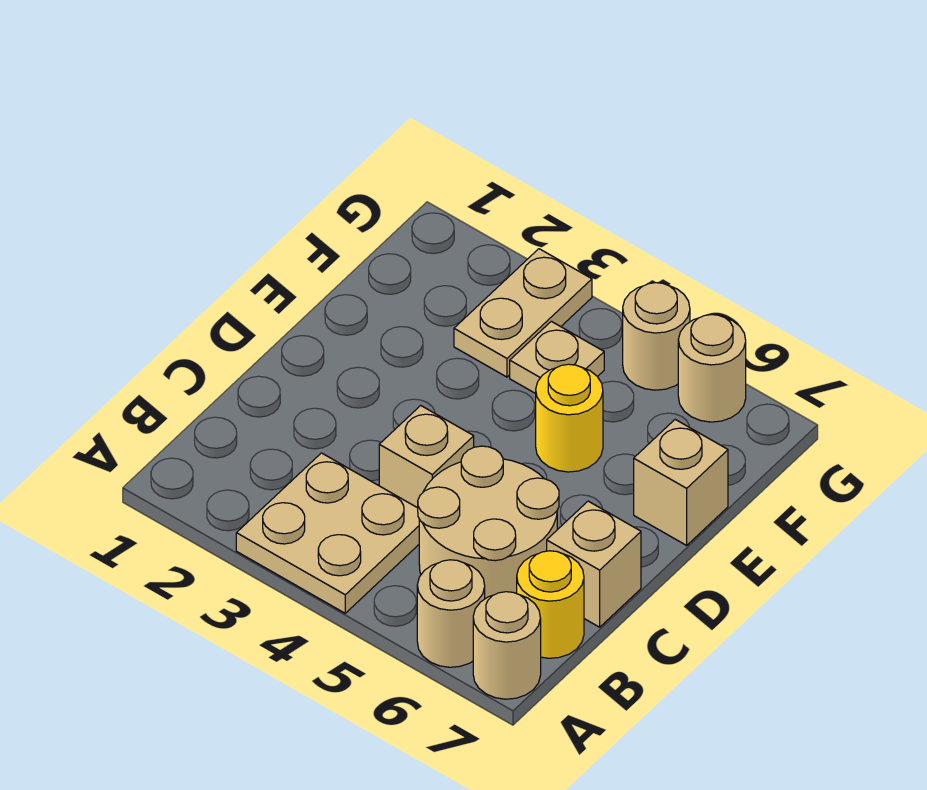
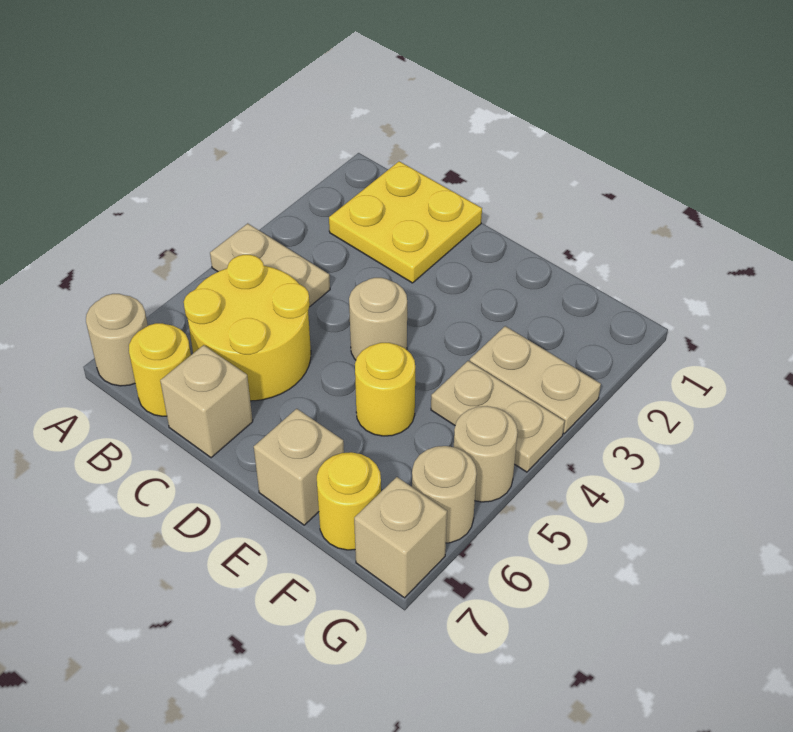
tan plate A3:B4 level 1 -> tan plate A4:B4 level 1
tan round brick A6 level 1 -> tan round brick D4 level 1
none -> yellow plate B1:C2 level 1
tan round brick B5:C6 level 1 -> yellow round brick B5:C6 level 1
tan brick C4 level 1 -> tan brick G7 level 1
tan plate F4 level 1 -> tan plate F4:G4 level 1
none -> yellow round brick F7 level 1

